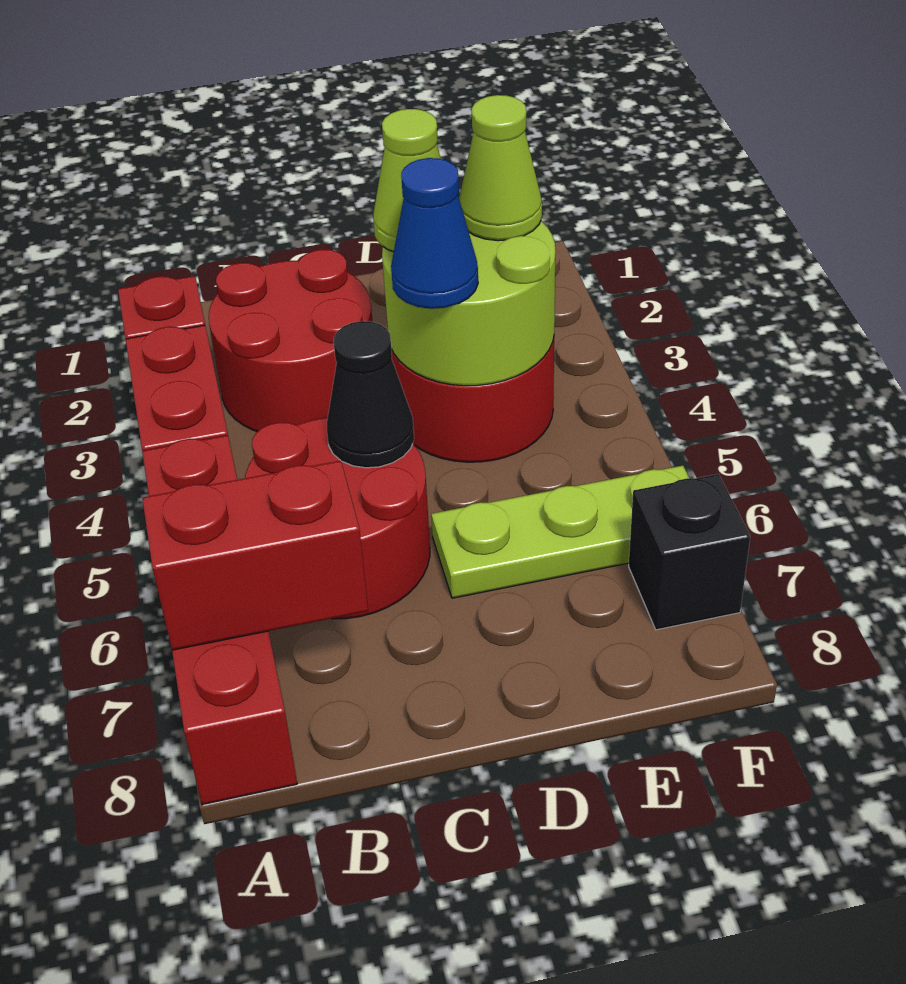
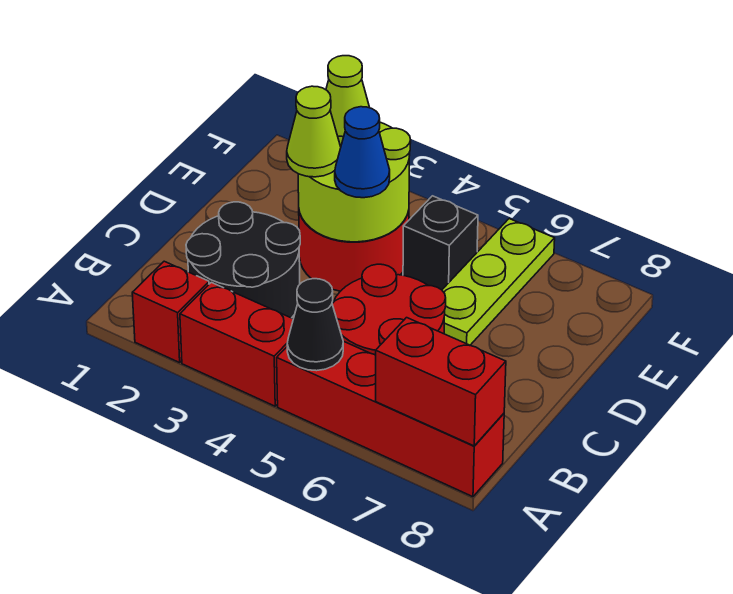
red brick A7:B7 level 2 -> red brick A7:A8 level 2
red round brick B2:C3 level 1 -> black round brick B2:C3 level 1
black cone C5 level 2 -> black cone A5 level 2
black brick F7 level 1 -> black brick E5 level 1

